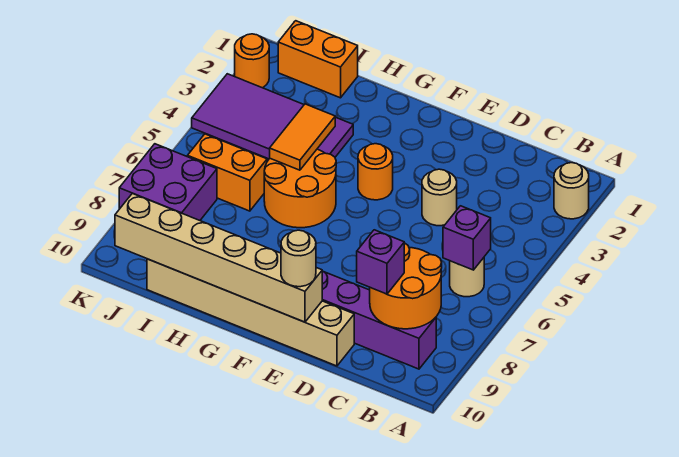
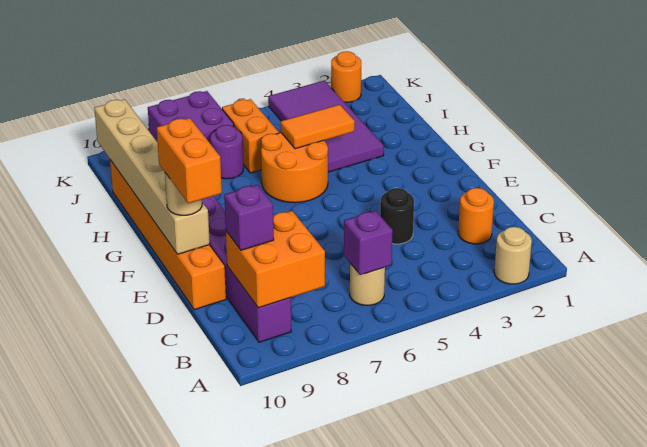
orange round brick B8:C9 level 2 -> orange brick B8:C9 level 2
tan round brick D4 level 1 -> black round brick D4 level 1
tan brick D10:I10 level 1 -> orange brick D10:I10 level 1
orange round brick F4 level 1 -> orange round brick C2 level 1
orange brick I1:J1 level 1 -> orange brick D10:E10 level 4
none -> purple round brick I7 level 1

